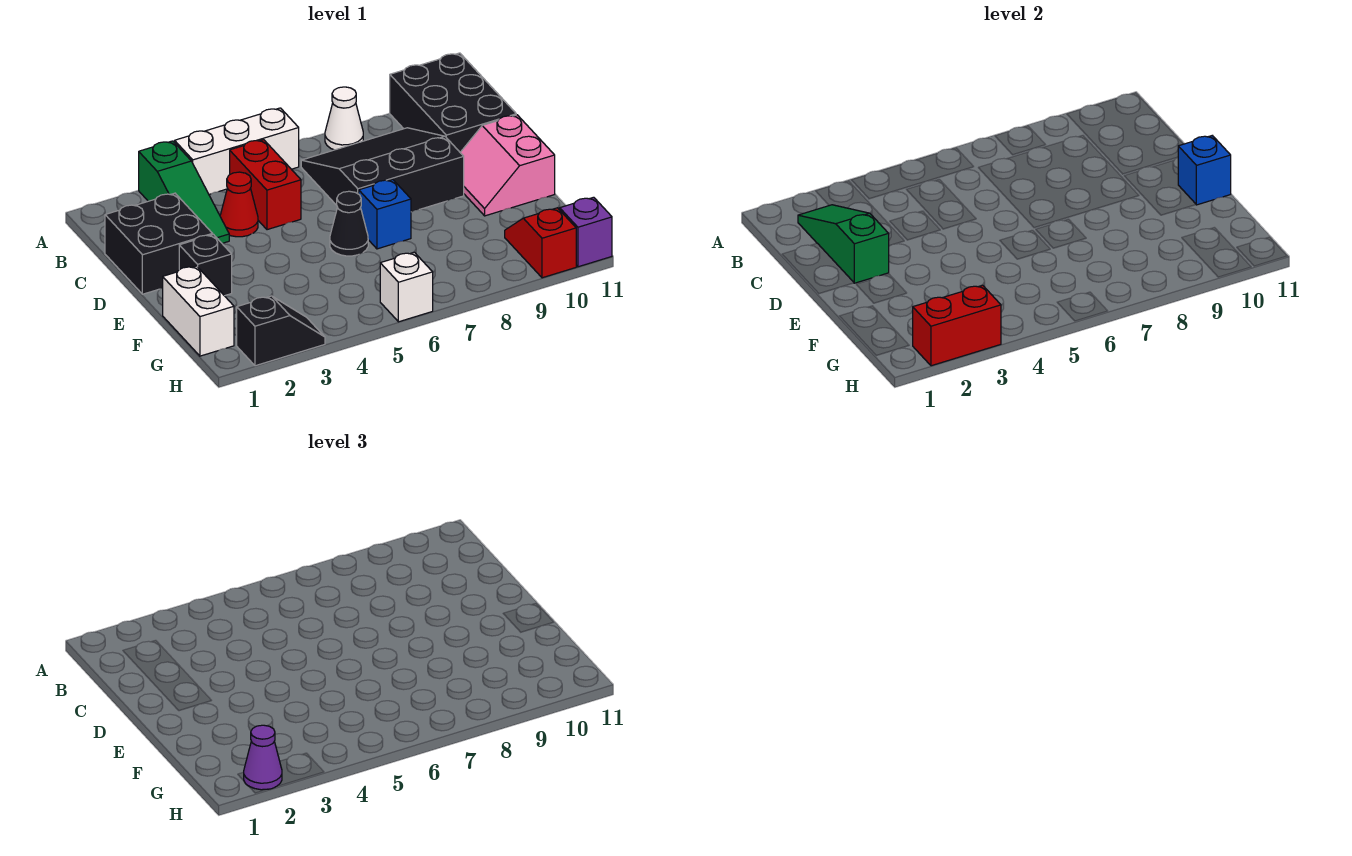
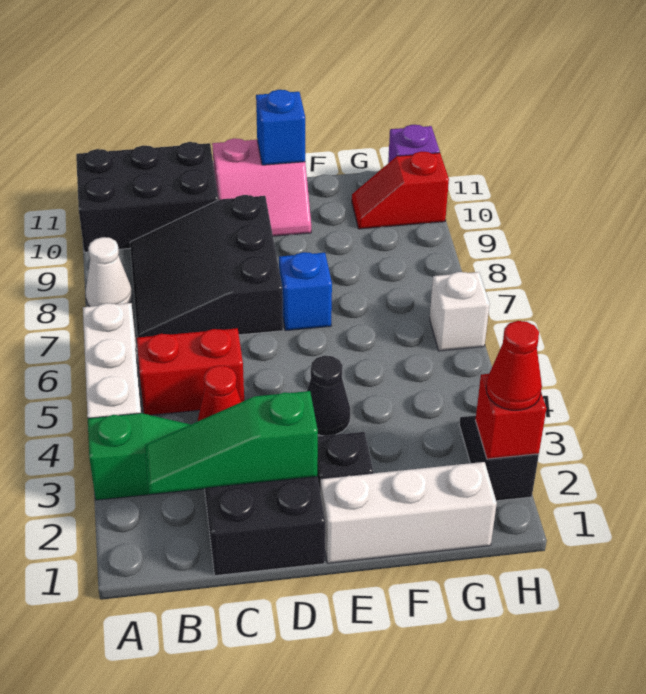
black cone E6 level 1 -> black cone E4 level 1
white brick F1:G1 level 1 -> white brick E1:G1 level 1
red brick H2:H3 level 2 -> red brick H2 level 2
purple cone H2 level 3 -> red cone H2 level 3

